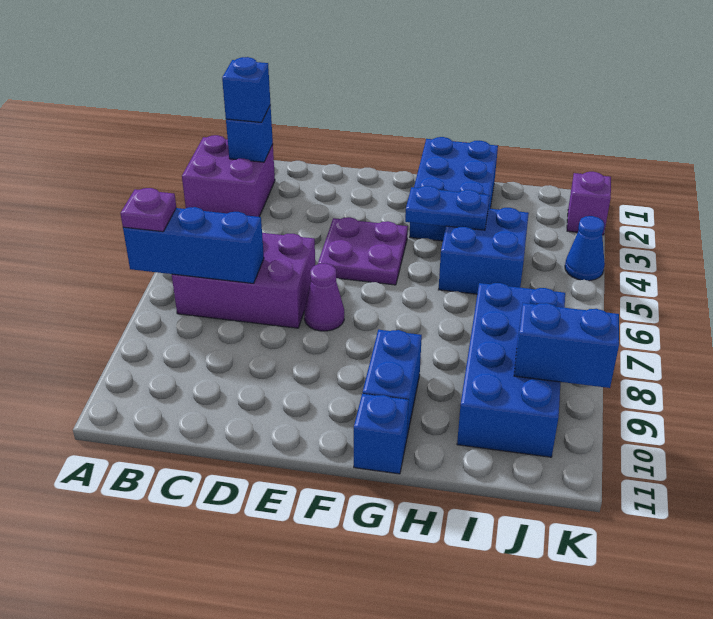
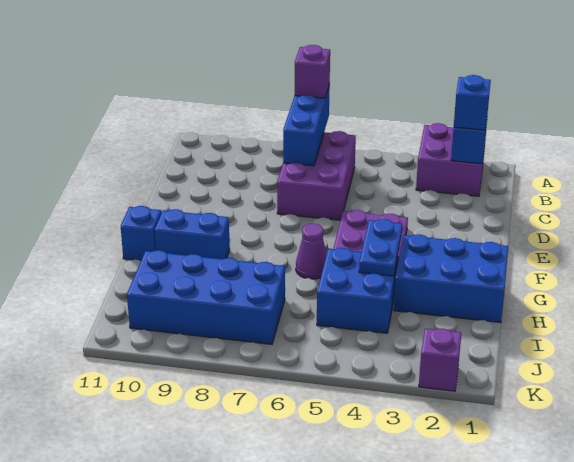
purple plate A7 level 3 -> purple brick A7 level 3
purple cone E7 level 1 -> purple cone G6 level 1
blue brick J9:K9 level 2 -> none
blue cone K4 level 1 -> none

